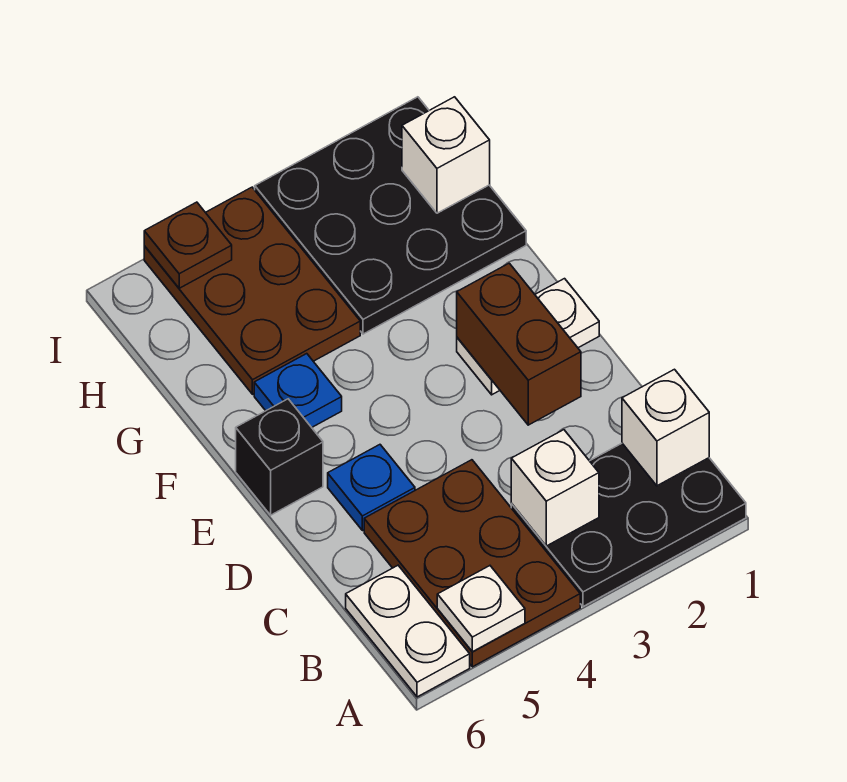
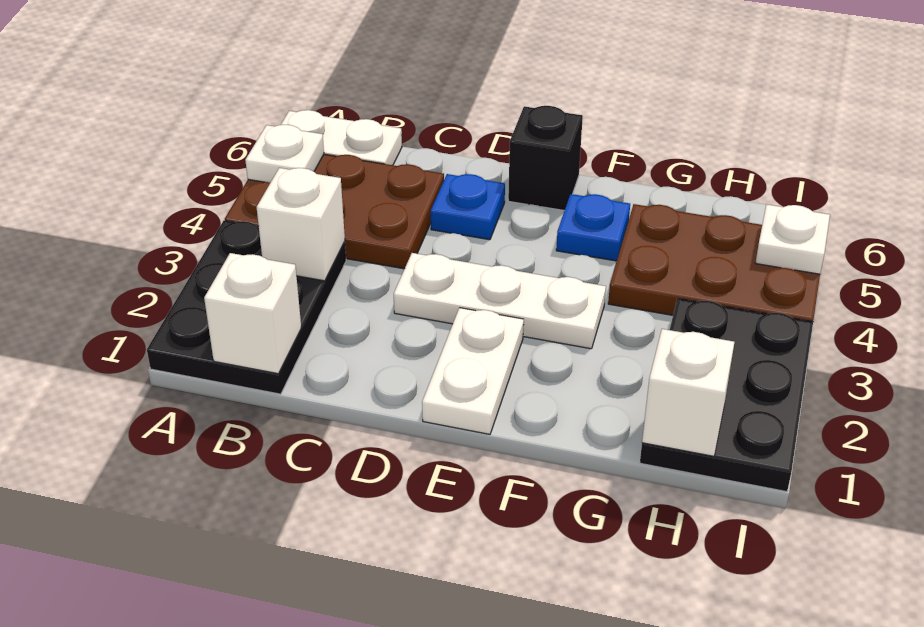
brown brick D2:E2 level 2 -> none
none -> white plate D3:F3 level 1
black plate G1:I3 level 1 -> black plate H1:I3 level 1
brown plate I5 level 2 -> white plate I5 level 2

